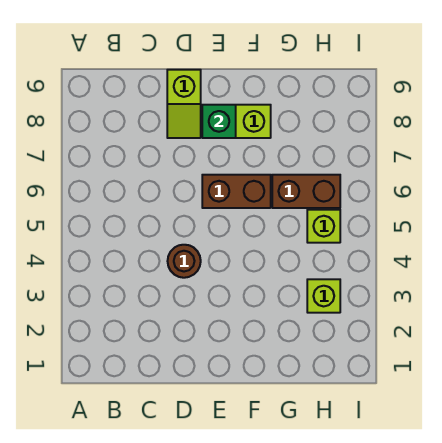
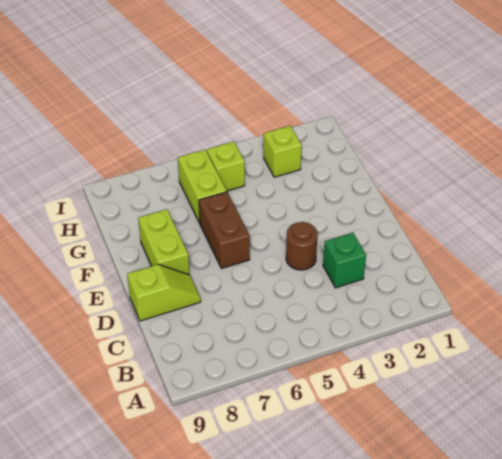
green brick E8 level 2 -> green brick C3 level 1
brown brick G6:H6 level 1 -> lime brick G6:H6 level 1

